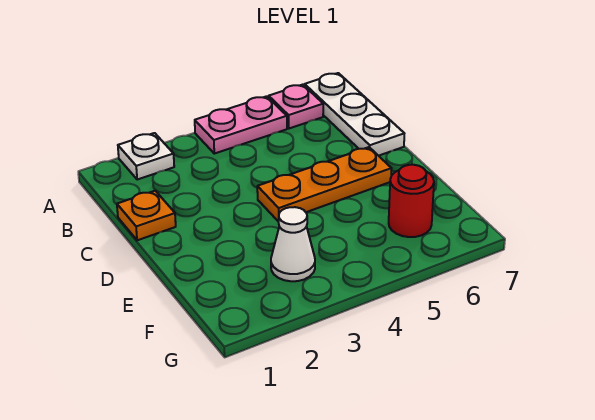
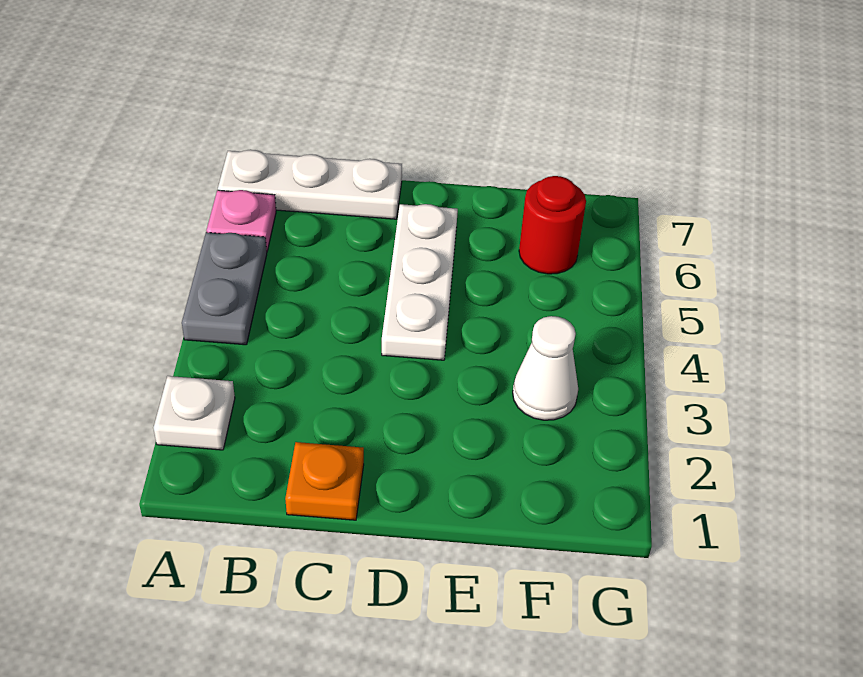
pink plate A4:A5 level 1 -> grey plate A4:A5 level 1
orange plate D4:D6 level 1 -> white plate D4:D6 level 1

